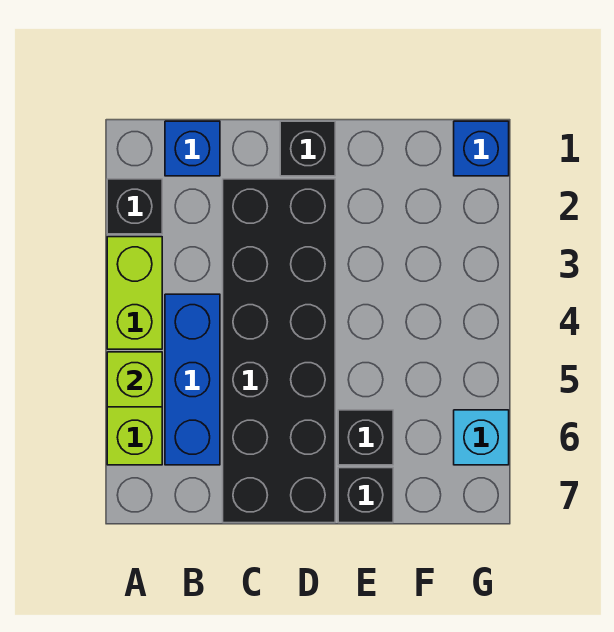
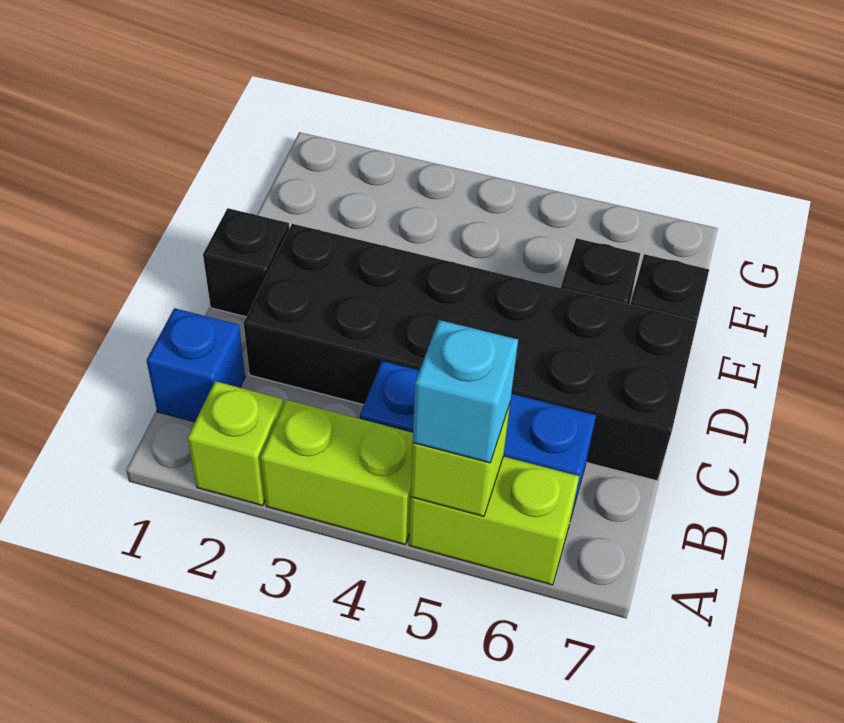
black brick A2 level 1 -> lime brick A2 level 1
blue brick G1 level 1 -> none
cyan brick G6 level 1 -> cyan brick A5 level 3

